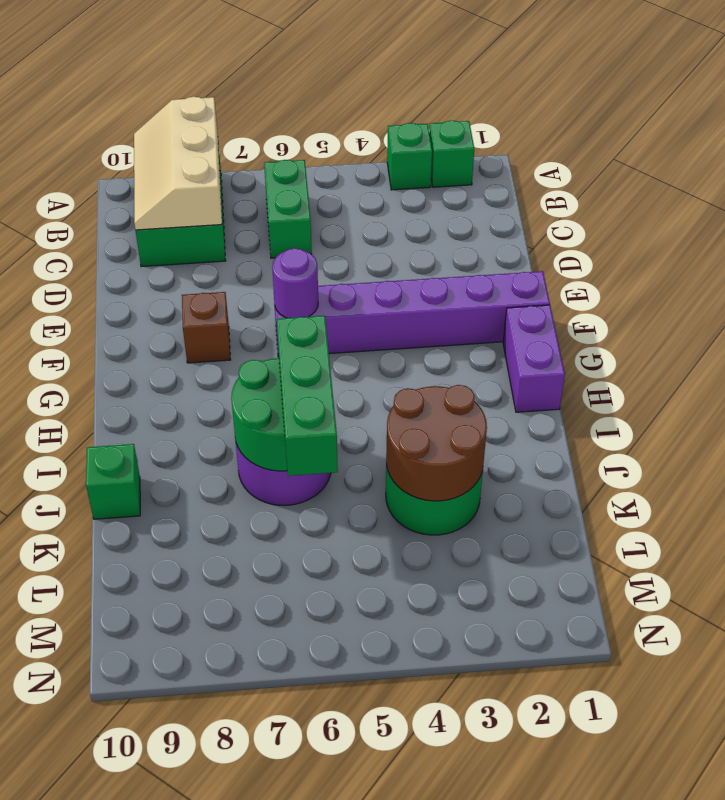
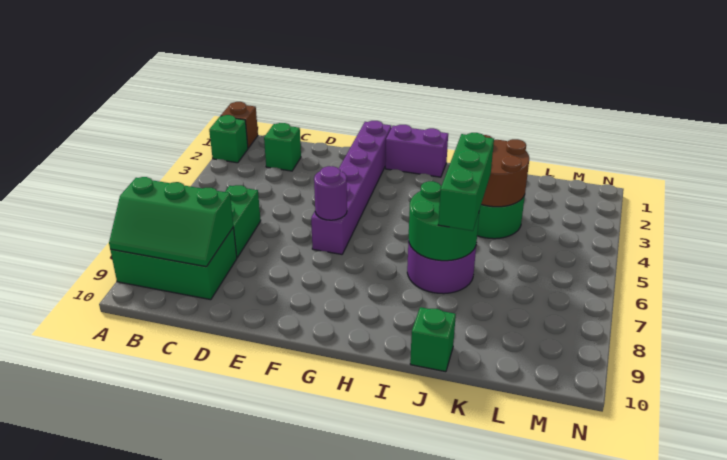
green brick A3 level 1 -> green brick C2 level 1
tan slope A8:C9 level 2 top 8 -> green slope A8:C9 level 2 top 8
green brick B6:C6 level 1 -> green brick C6:C7 level 1
brown brick F8 level 1 -> brown brick A1 level 1
green brick I6:K6 level 3 -> green brick J5:J7 level 3

